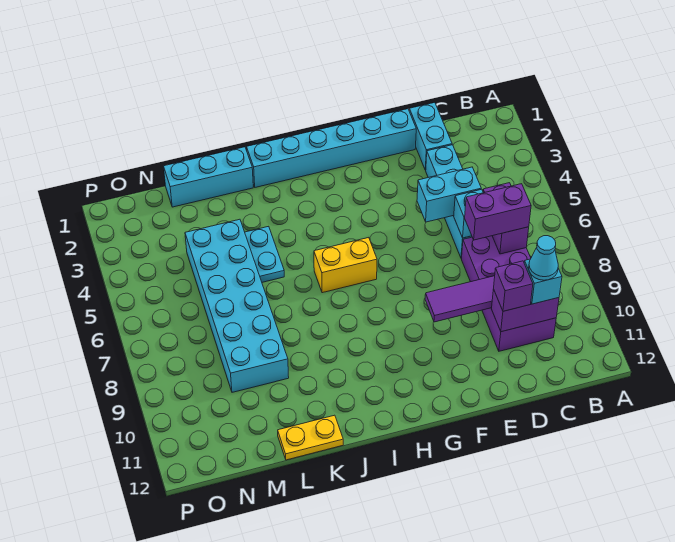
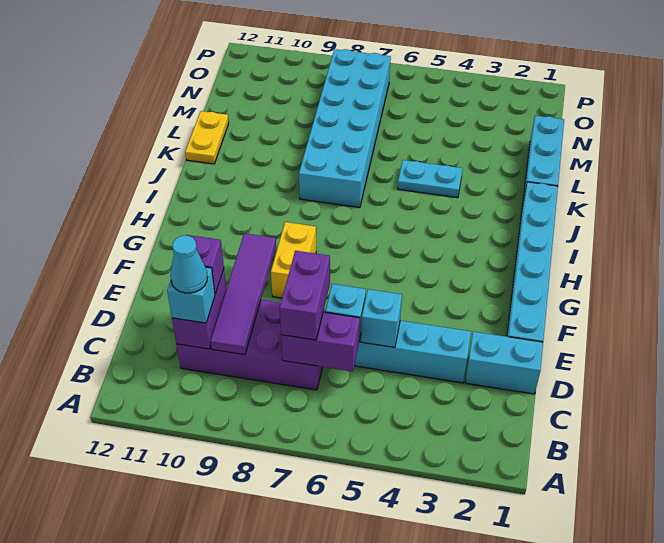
cyan brick D5:E5 level 2 -> cyan brick D5 level 2
yellow brick H6:I6 level 1 -> yellow brick F8:G8 level 1
cyan brick L4:M9 level 1 -> cyan brick J7:O8 level 1

